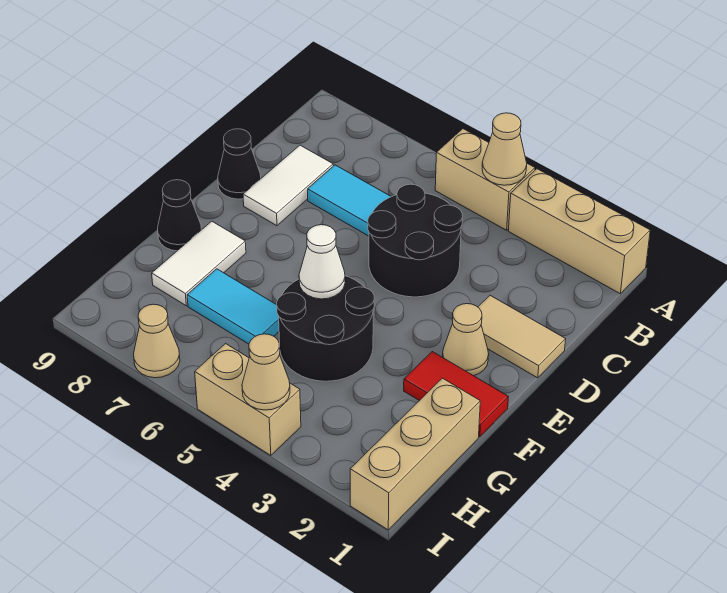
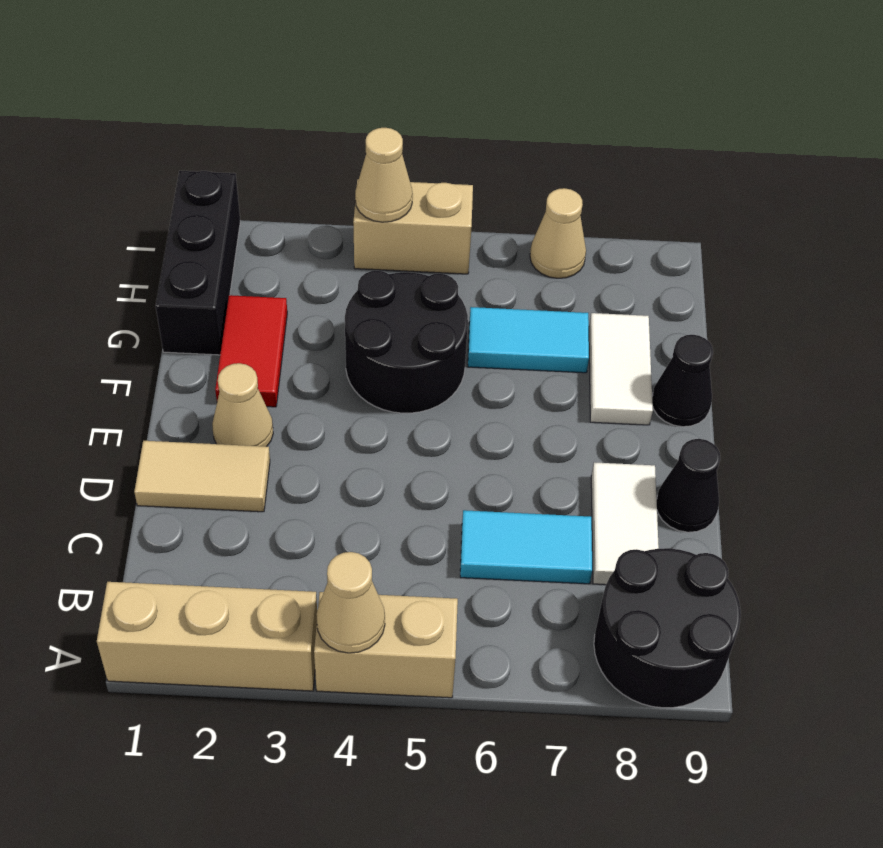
black round brick C4:D5 level 1 -> black round brick A8:B9 level 1
red tile F1:F2 level 1 -> red tile F2:G2 level 1
white cone F5 level 2 -> none
tan brick G1:I1 level 1 -> black brick G1:I1 level 1

